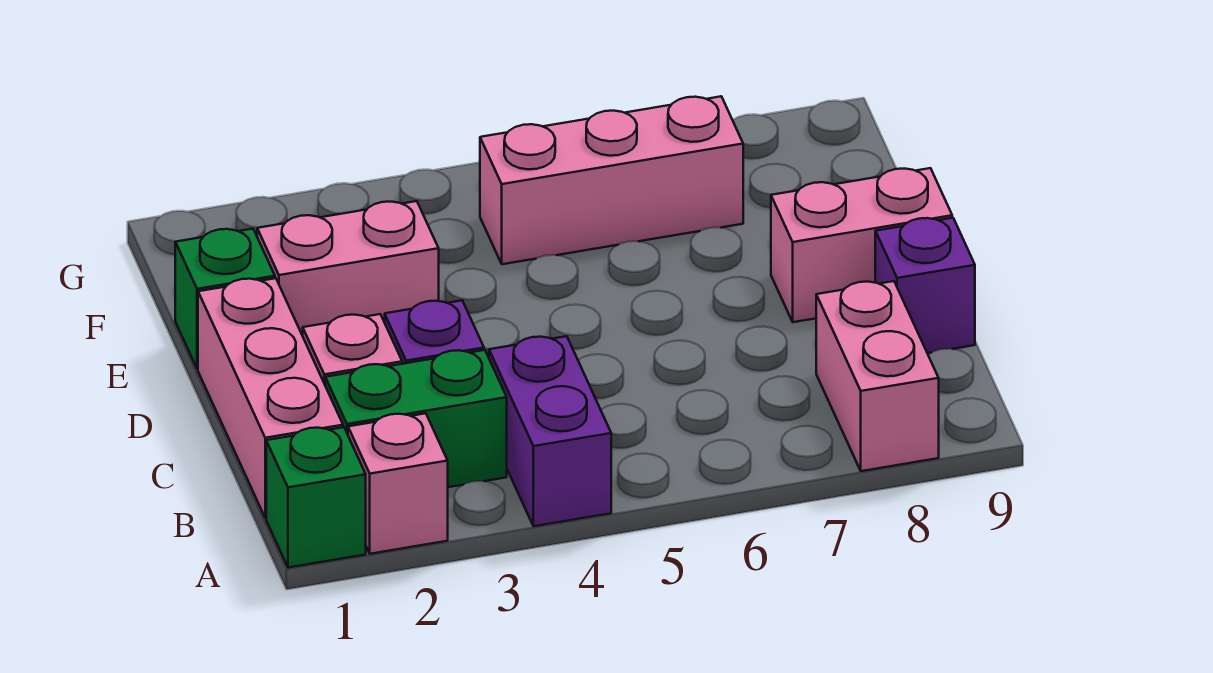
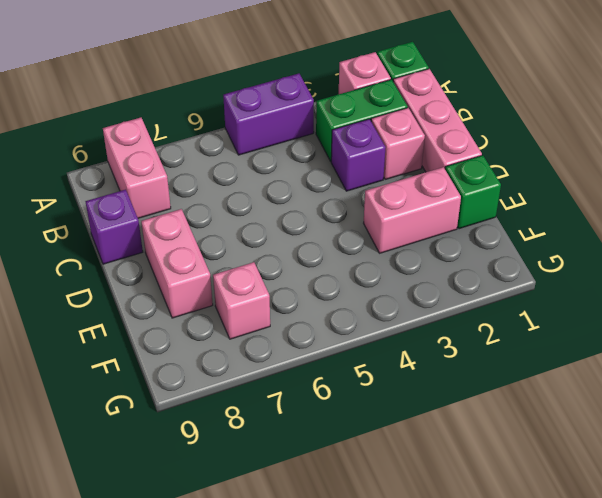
purple brick A4:B4 level 1 -> purple brick A4:A5 level 1
pink brick D8:D9 level 1 -> pink brick D8:E8 level 1
pink brick F5:F7 level 1 -> pink brick F7 level 1

